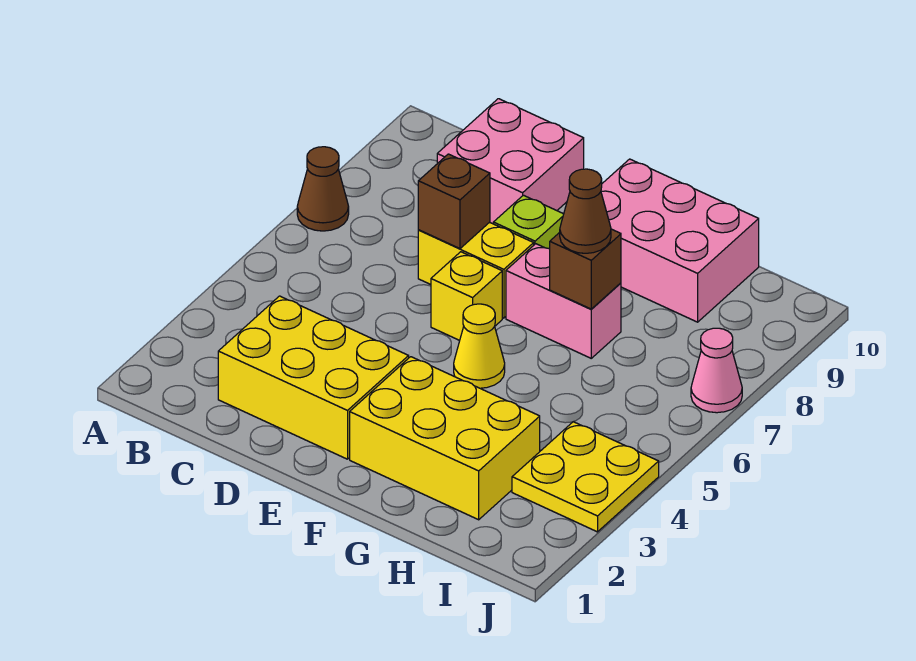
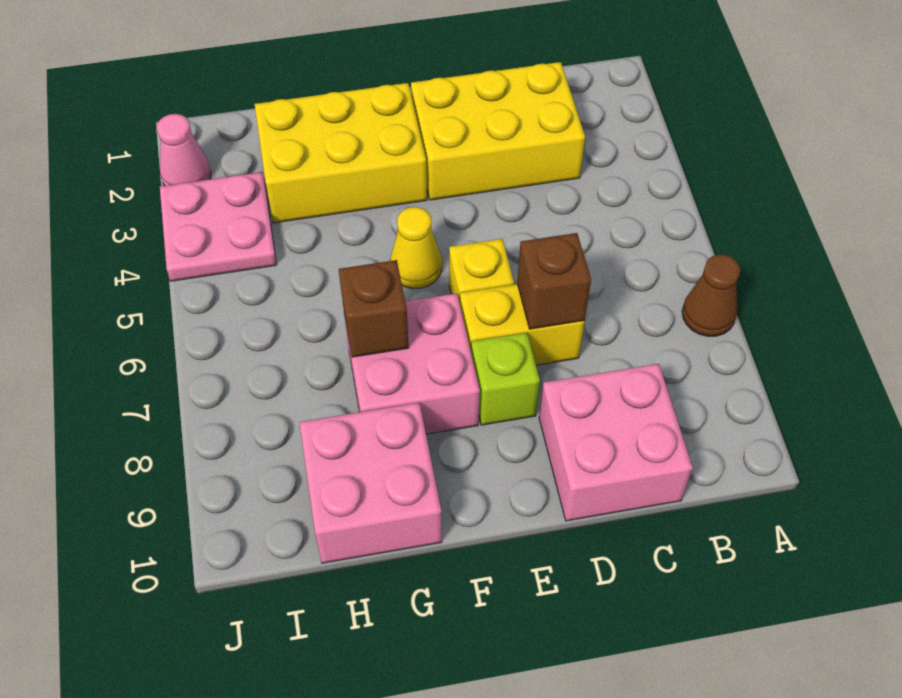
pink brick F7:G7 level 1 -> pink brick F7:G8 level 1
pink brick F9:H10 level 1 -> pink brick G9:H10 level 1
brown cone G7 level 3 -> none
yellow plate I3:J4 level 1 -> pink plate I3:J4 level 1
pink cone J7 level 1 -> pink cone J2 level 1

